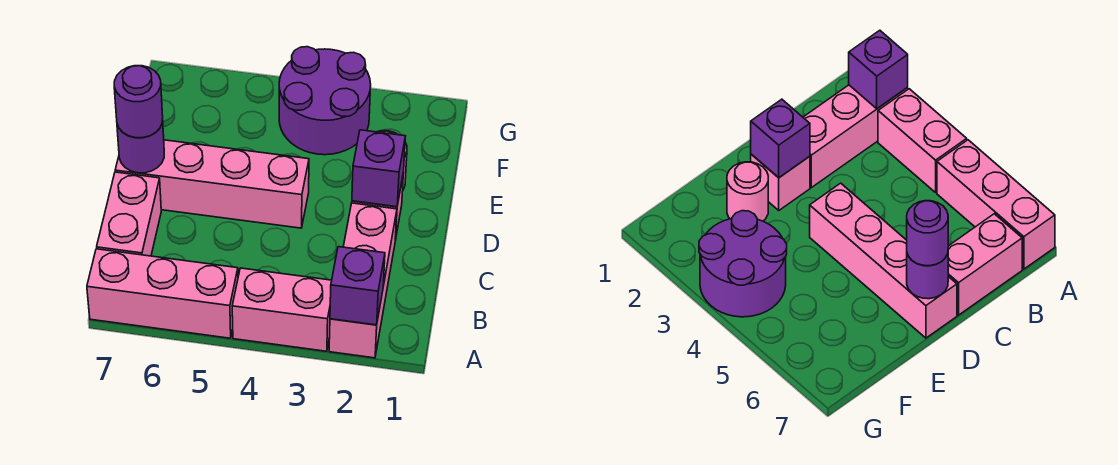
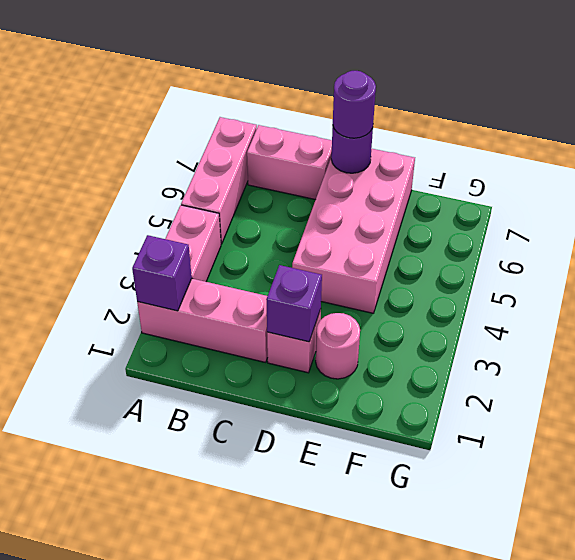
pink brick D4:D7 level 1 -> pink brick D4:E7 level 1
purple round brick F3:G4 level 1 -> none

